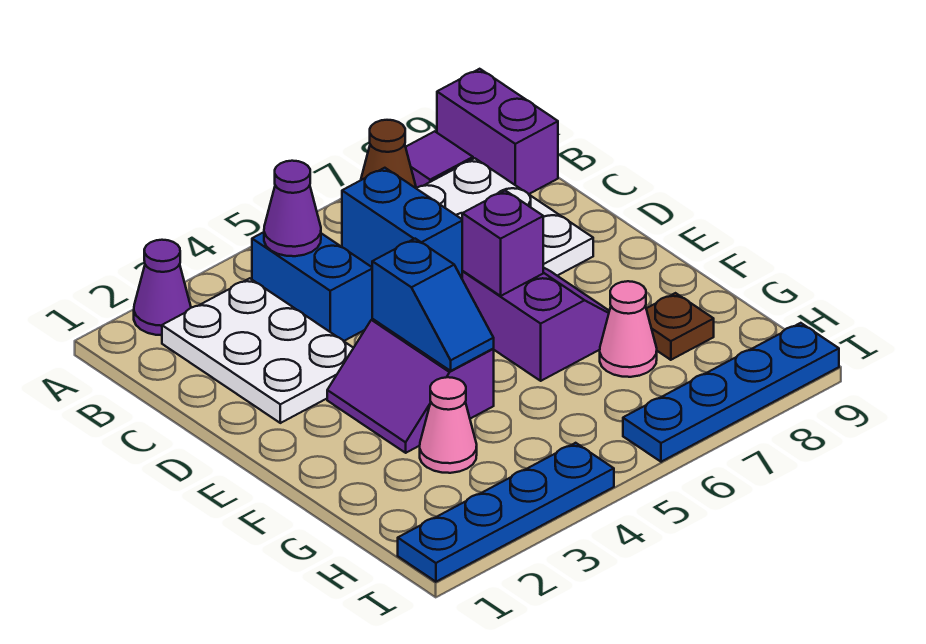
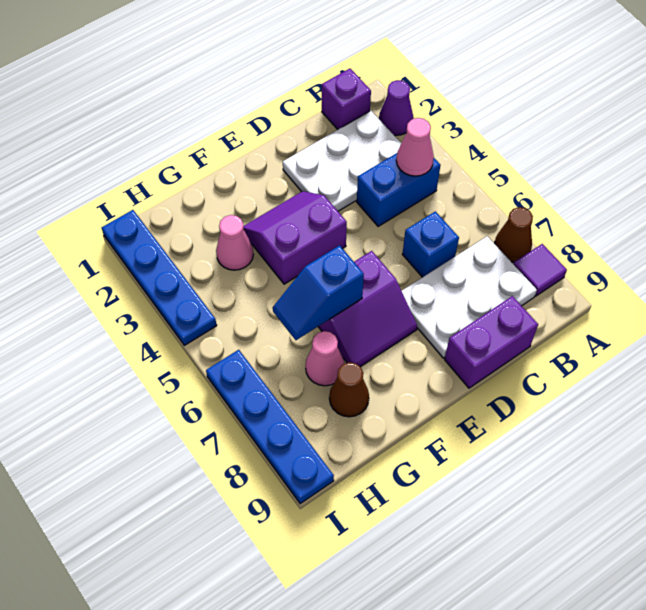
purple brick A9:B9 level 1 -> purple brick C9:D9 level 1
purple cone B4 level 2 -> pink cone B4 level 2
blue brick B6:C6 level 1 -> blue brick C6 level 1
blue slope E4:F4 level 2 top E -> blue slope F6:G6 level 2 top F
purple brick E6 level 2 -> purple brick B1 level 1
brown plate G8 level 1 -> brown cone G8 level 1

